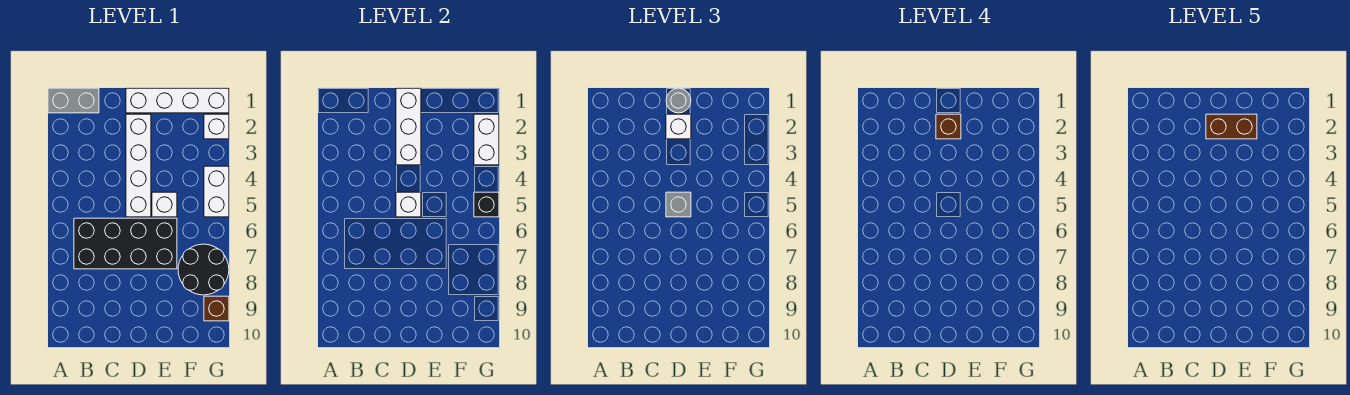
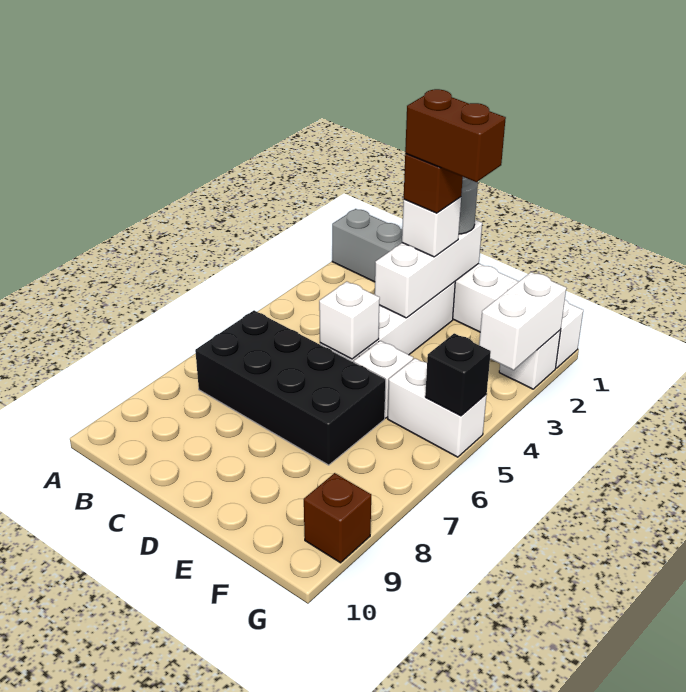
grey brick D5 level 3 -> none
black round brick F7:G8 level 1 -> none
white brick G4:G5 level 1 -> white brick F5:G5 level 1

